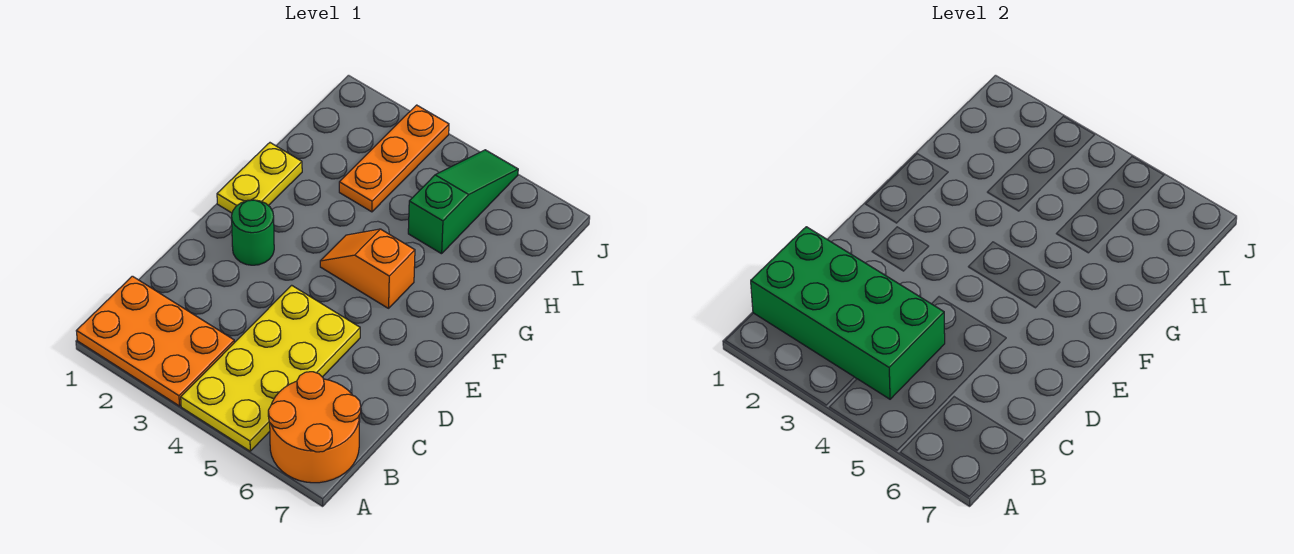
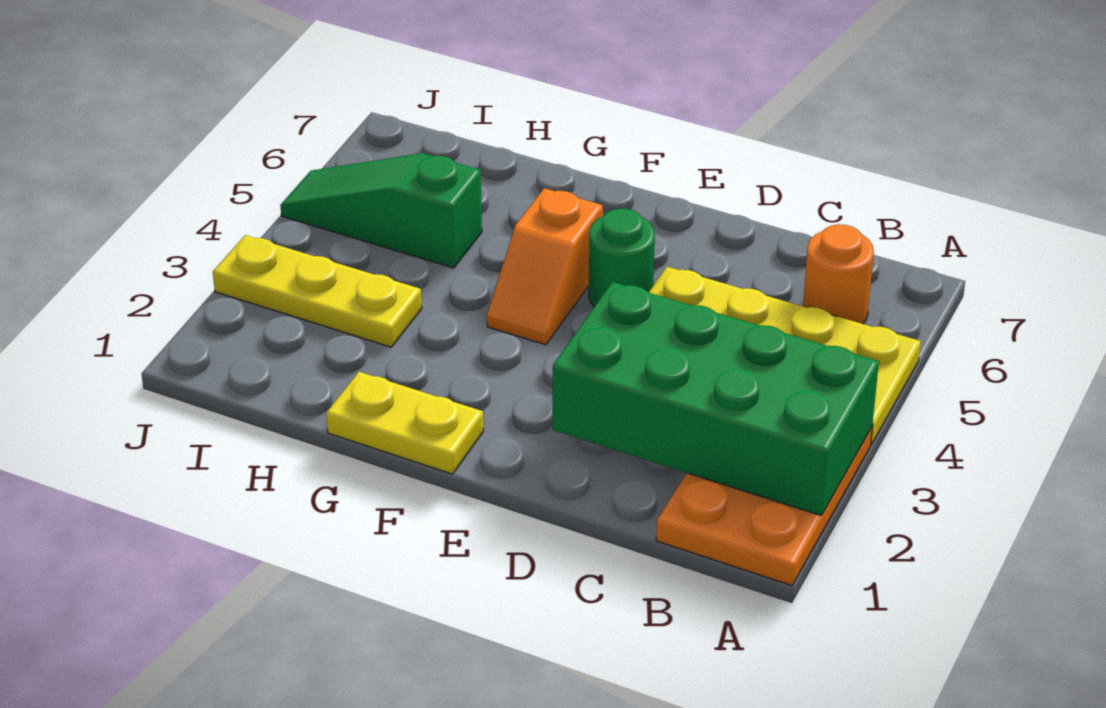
orange round brick A6:B7 level 1 -> orange round brick B6 level 1
green brick B1:C4 level 2 -> green brick A2:D3 level 2
green round brick E2 level 1 -> green round brick E5 level 1
orange plate H3:J3 level 1 -> yellow plate H3:J3 level 1

